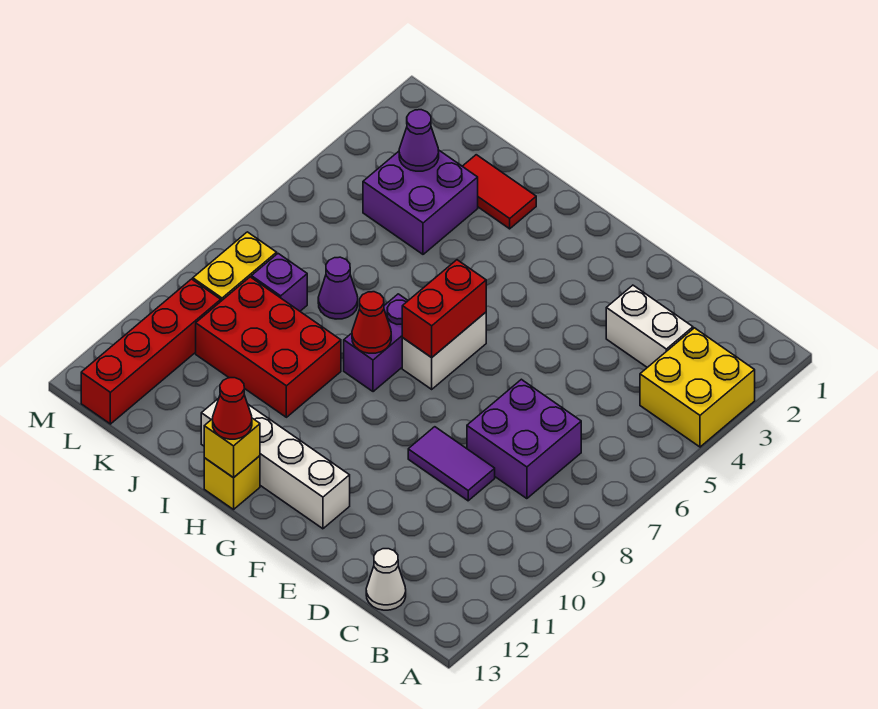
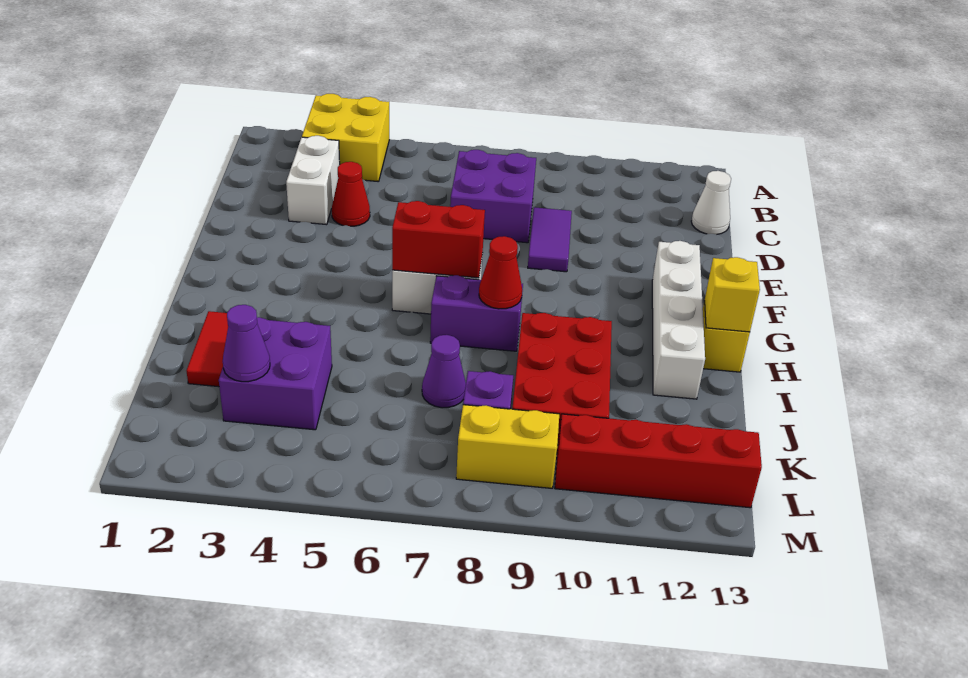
red cone H13 level 3 -> red cone D4 level 1

